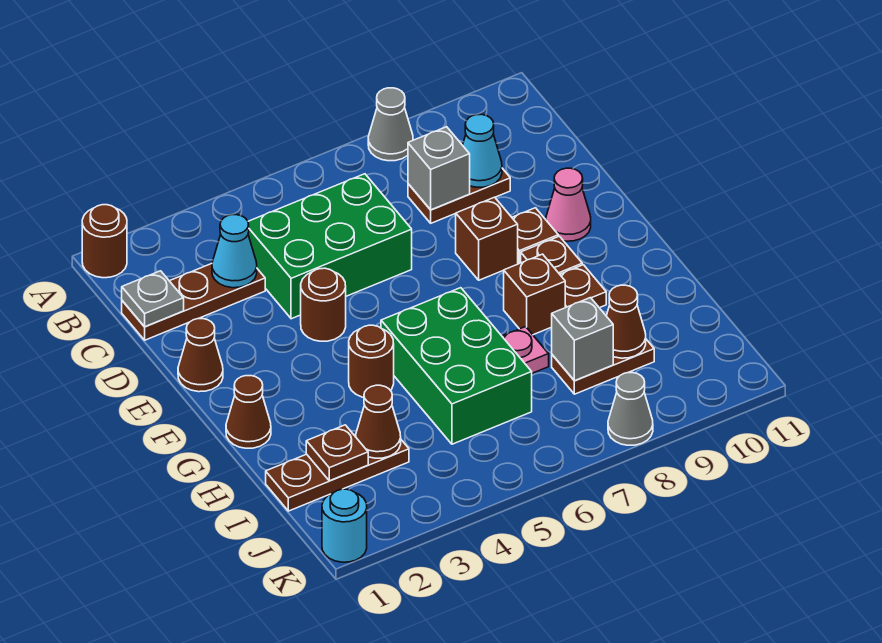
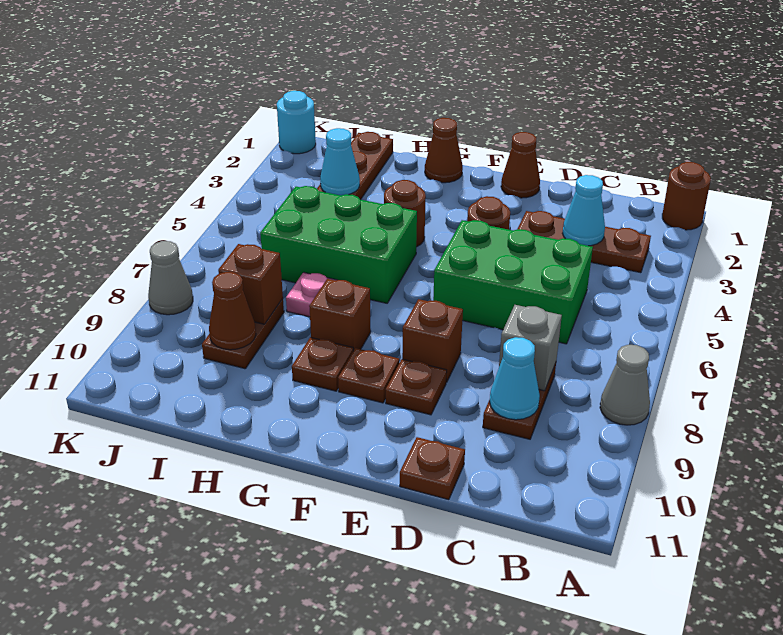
brown plate C1:C3 level 1 -> brown plate B3:D3 level 1
grey plate C1 level 2 -> none
green brick C4:D6 level 1 -> green brick C5:E6 level 1
pink cone E10 level 1 -> none
brown plate I2 level 2 -> brown plate D11 level 1
brown cone I3 level 2 -> cyan cone I3 level 2
grey brick I8 level 2 -> brown brick I8 level 2

